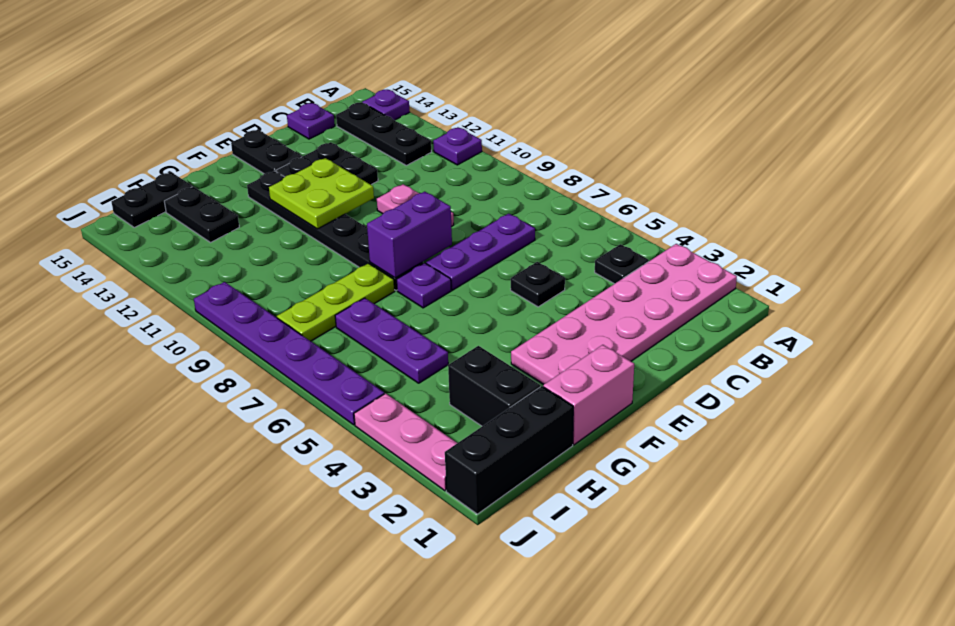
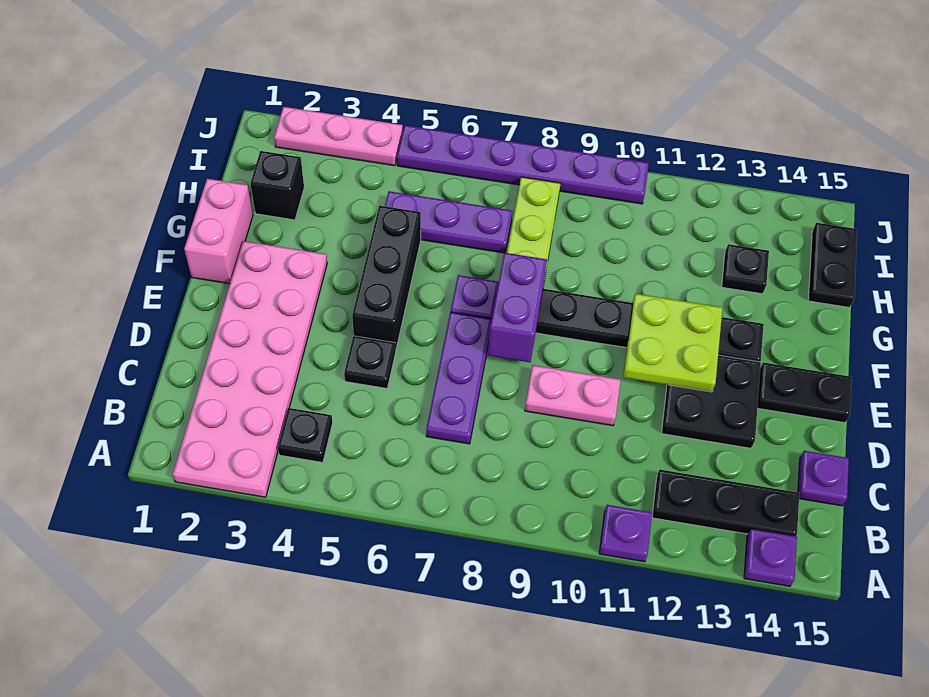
black brick H1:J1 level 1 -> black brick E5:G5 level 1
black brick H2:H3 level 1 -> black brick H2 level 1
black plate H13:H14 level 1 -> black plate H13 level 1

